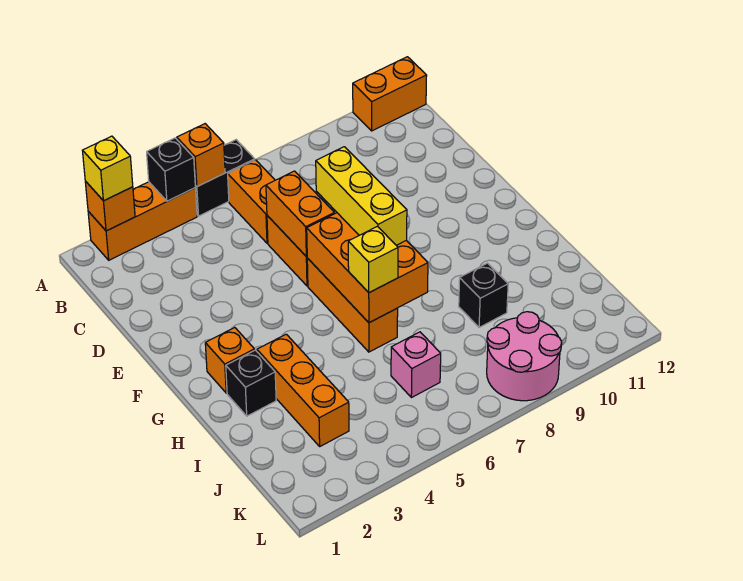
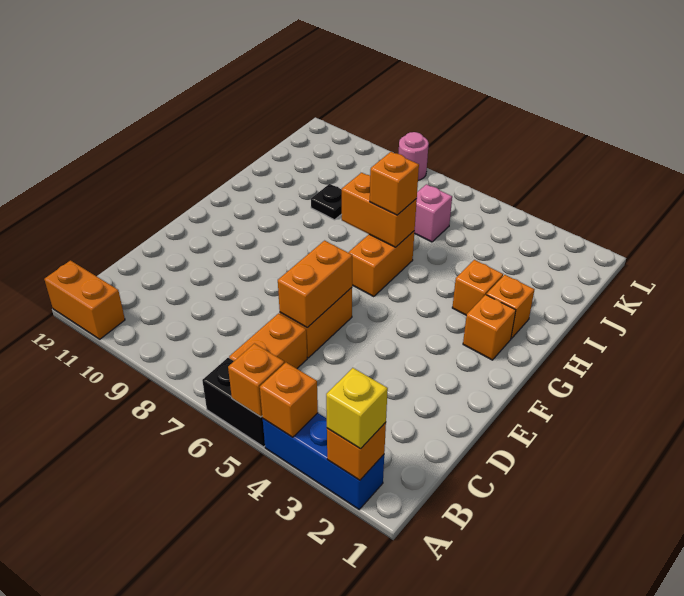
orange brick A2:A4 level 1 -> blue brick A2:A4 level 1
black brick A4 level 2 -> orange brick A4 level 2
yellow brick E7:G7 level 3 -> none
orange brick F6:H6 level 1 -> orange brick G6:H6 level 1
orange brick F6:H7 level 2 -> orange brick H6:H7 level 2
black brick H2 level 1 -> orange brick H2 level 1
orange brick H3:J3 level 1 -> orange brick H3 level 1
yellow brick H6 level 3 -> orange brick H6 level 3
black brick I9 level 1 -> black plate I9 level 1
pink round brick K8:L9 level 1 -> pink round brick L8 level 1

